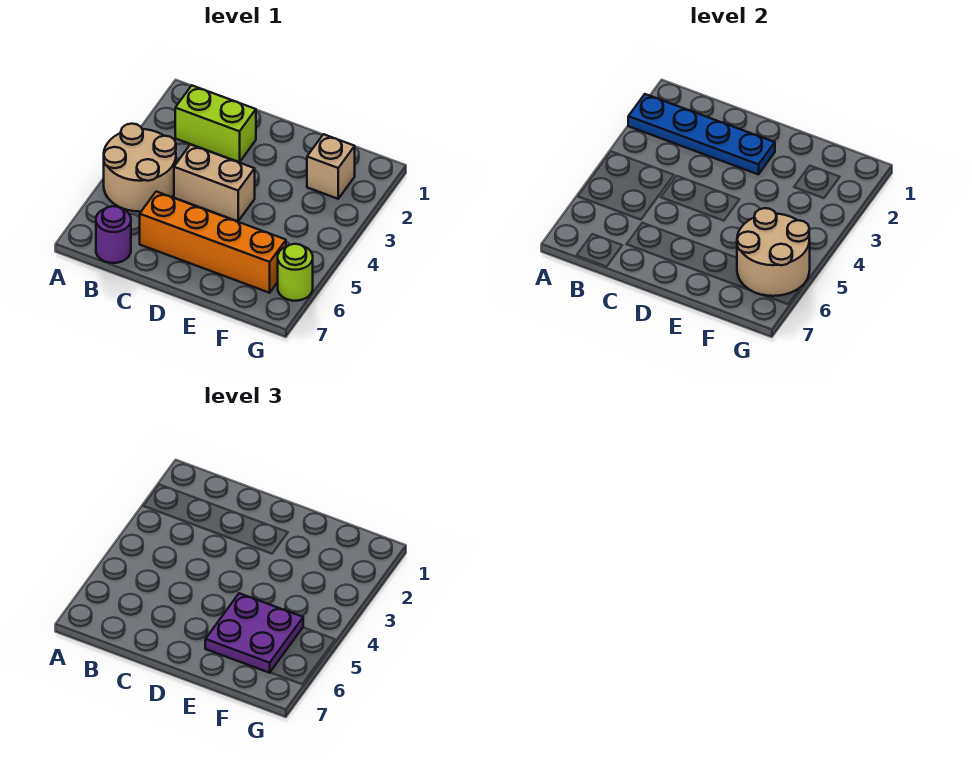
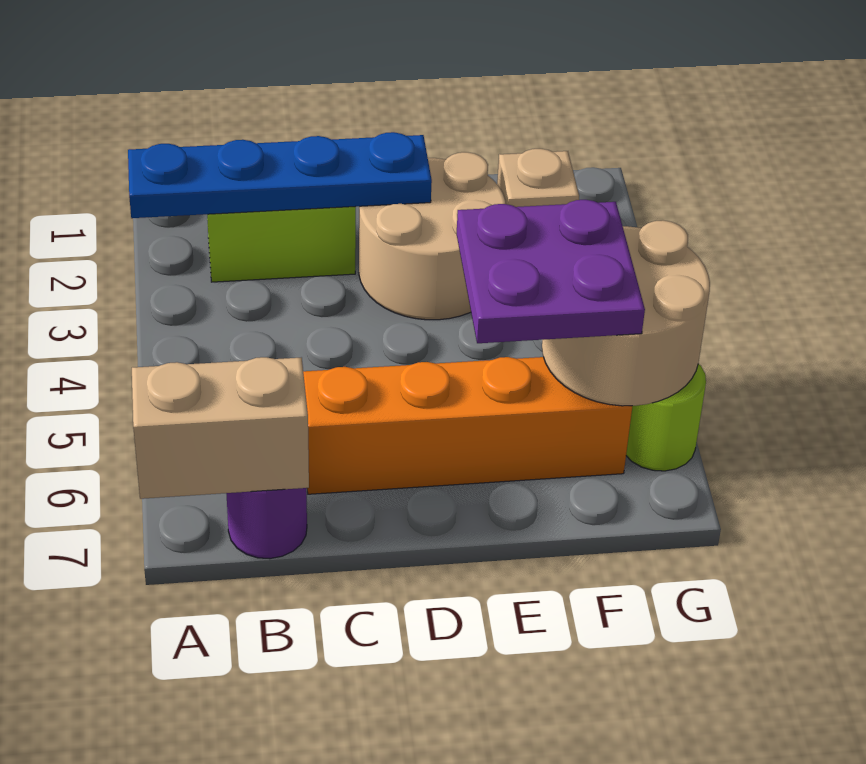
tan round brick A4:B5 level 1 -> tan round brick D2:E3 level 1
tan brick C4:D4 level 1 -> tan brick A7:B7 level 2

